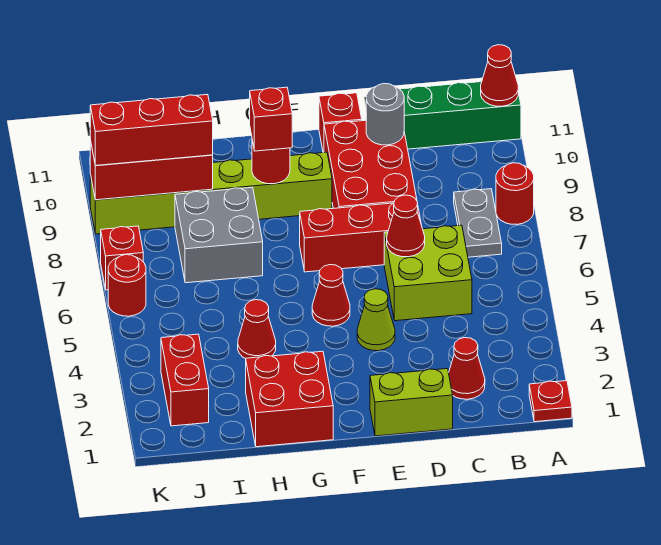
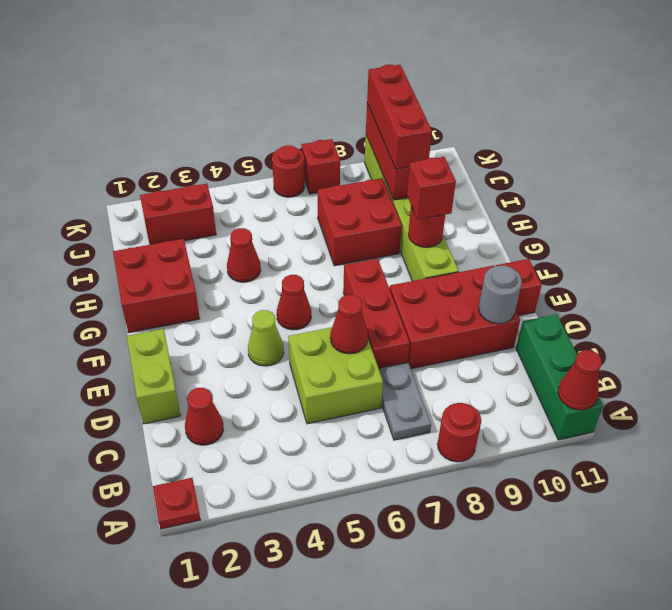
grey plate B7:B8 level 1 -> grey plate B7:C7 level 1
grey brick H7:I8 level 1 -> red brick H7:I8 level 1

